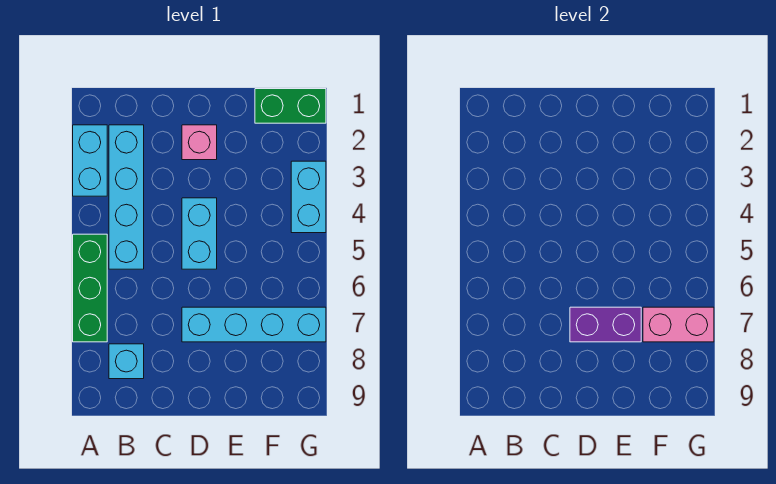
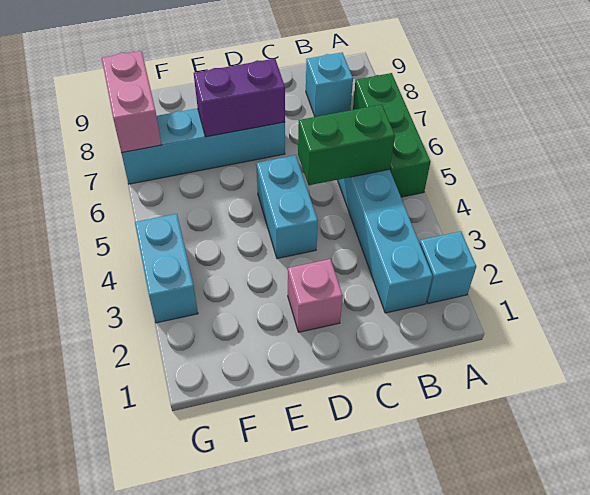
cyan brick A2:A3 level 1 -> cyan brick A2 level 1
green brick F1:G1 level 1 -> green brick B5:C5 level 2
pink brick F7:G7 level 2 -> pink brick G7:G8 level 2

